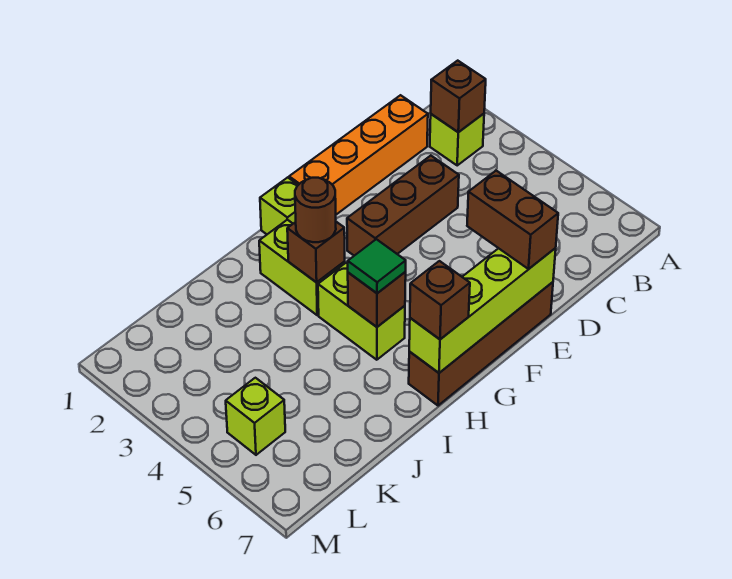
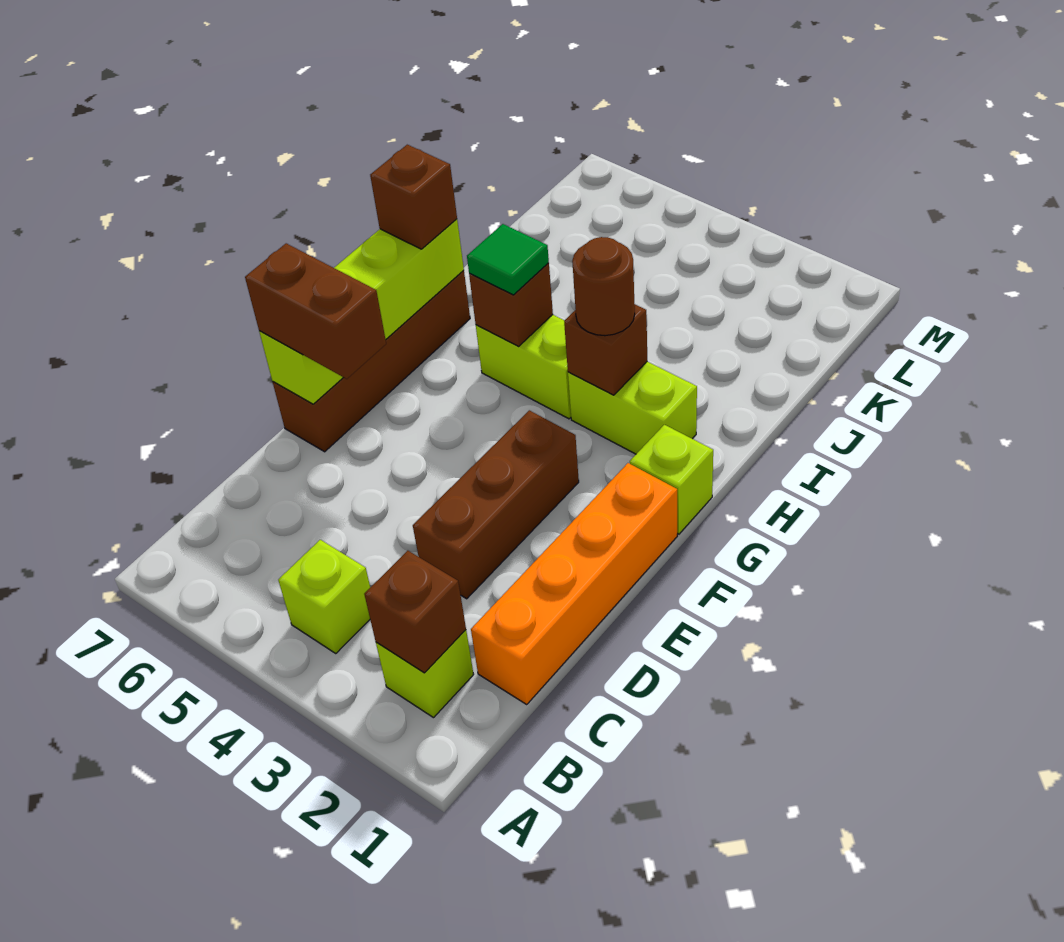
lime brick L5 level 1 -> lime brick B4 level 1

